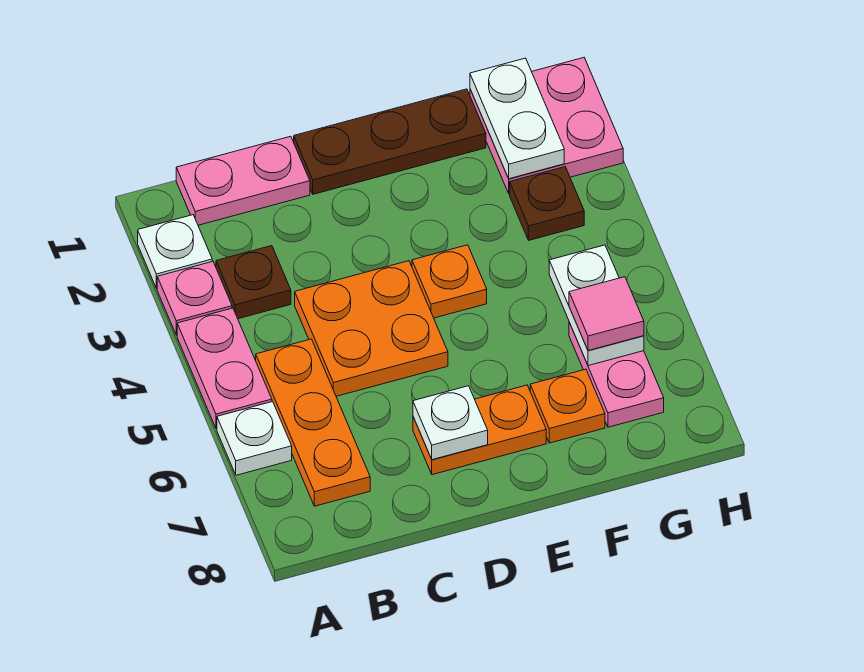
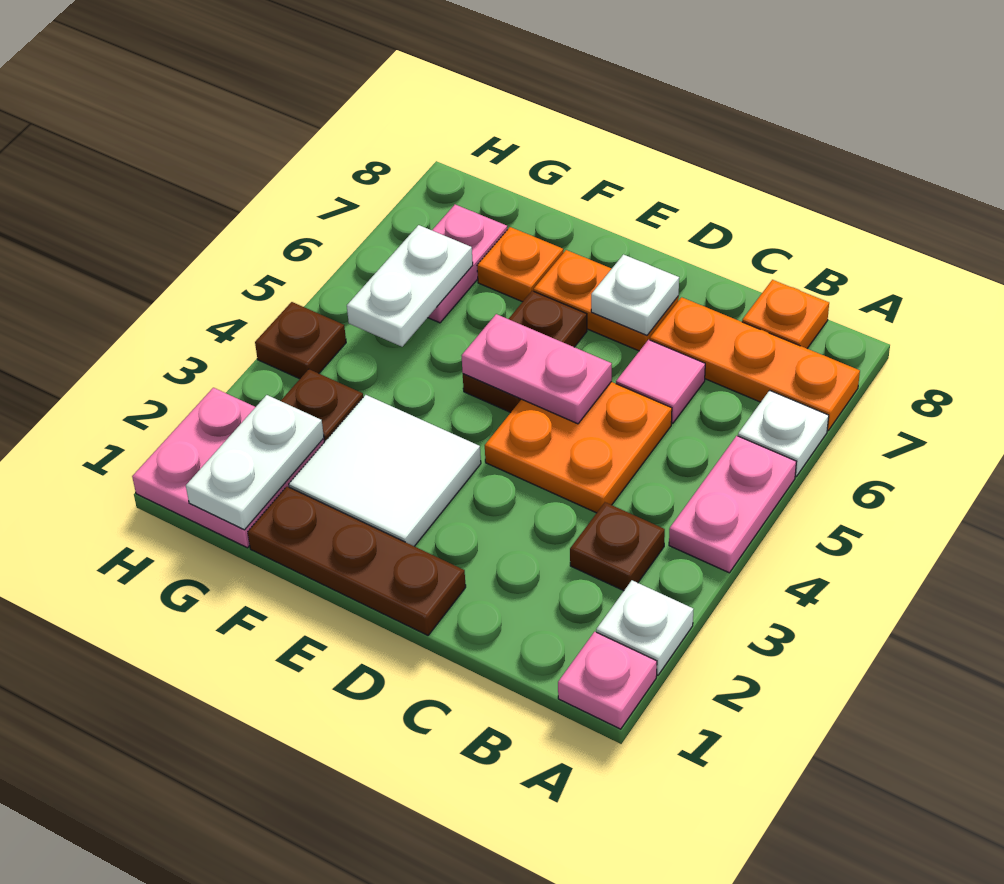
pink plate A3 level 1 -> pink plate A1 level 1
pink plate B1:C1 level 1 -> pink plate D5:E5 level 2
orange plate B5:B7 level 1 -> orange plate A7:C7 level 1
none -> white tile E2:F3 level 1
orange plate E4 level 1 -> orange plate B8 level 1
none -> brown plate E5:E6 level 1
pink tile G6 level 3 -> pink tile C6 level 1
none -> brown plate H4 level 1

